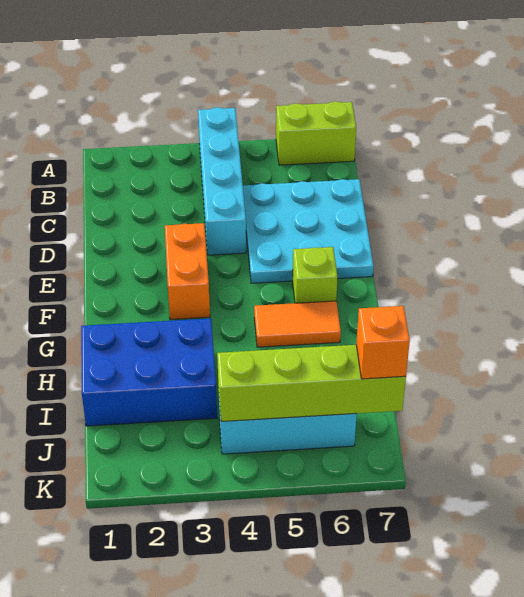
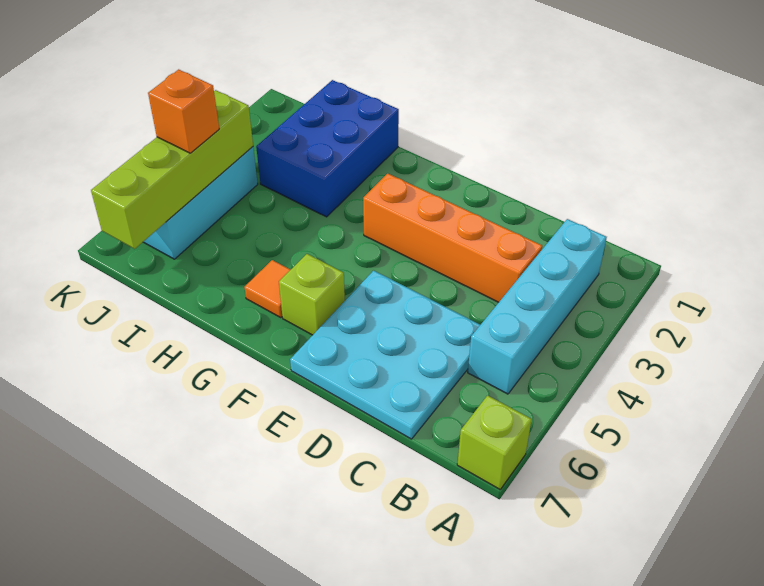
cyan brick A4:D4 level 1 -> cyan brick B2:B5 level 1
lime brick A6:A7 level 1 -> lime brick A7 level 1
orange brick E3:F3 level 1 -> orange brick C3:F3 level 1
orange tile G5:G6 level 1 -> orange tile G6 level 1
orange brick J7 level 3 -> orange brick J5 level 3

